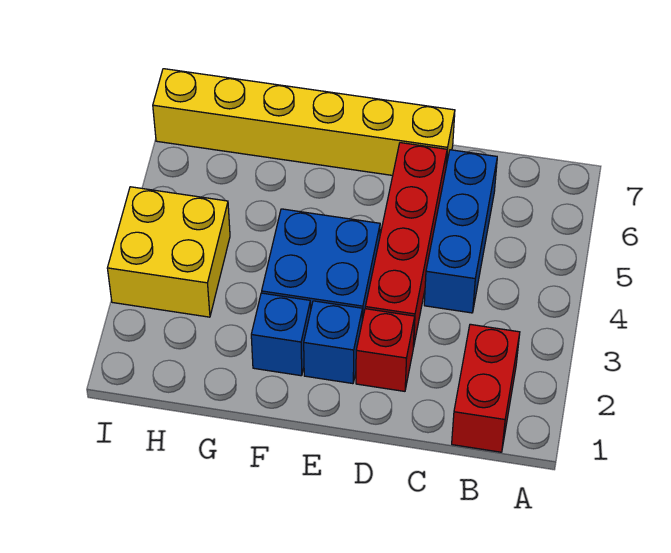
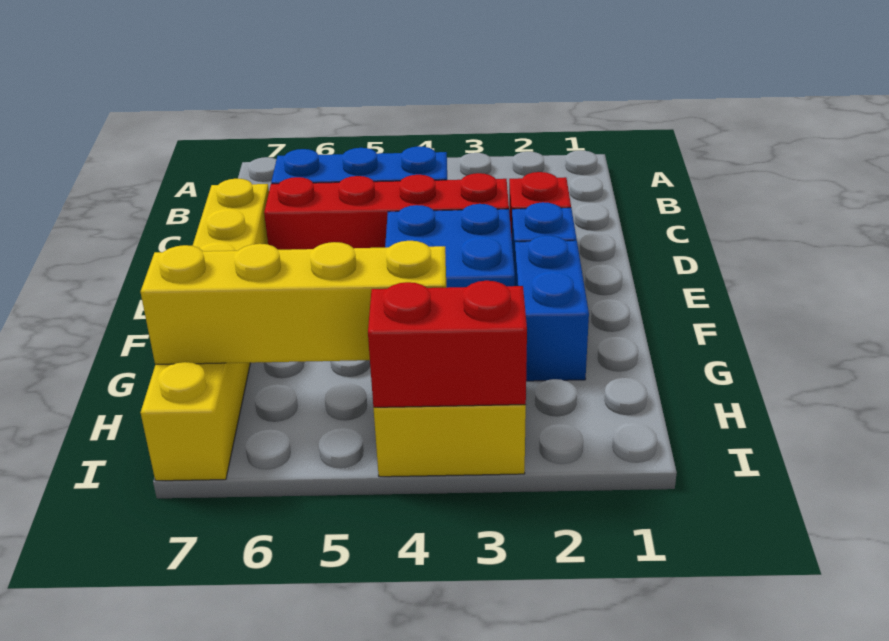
red brick B1:B2 level 1 -> red brick I3:I4 level 2
blue brick F2 level 1 -> blue brick F2:G2 level 1
none -> yellow brick H4:H7 level 2

